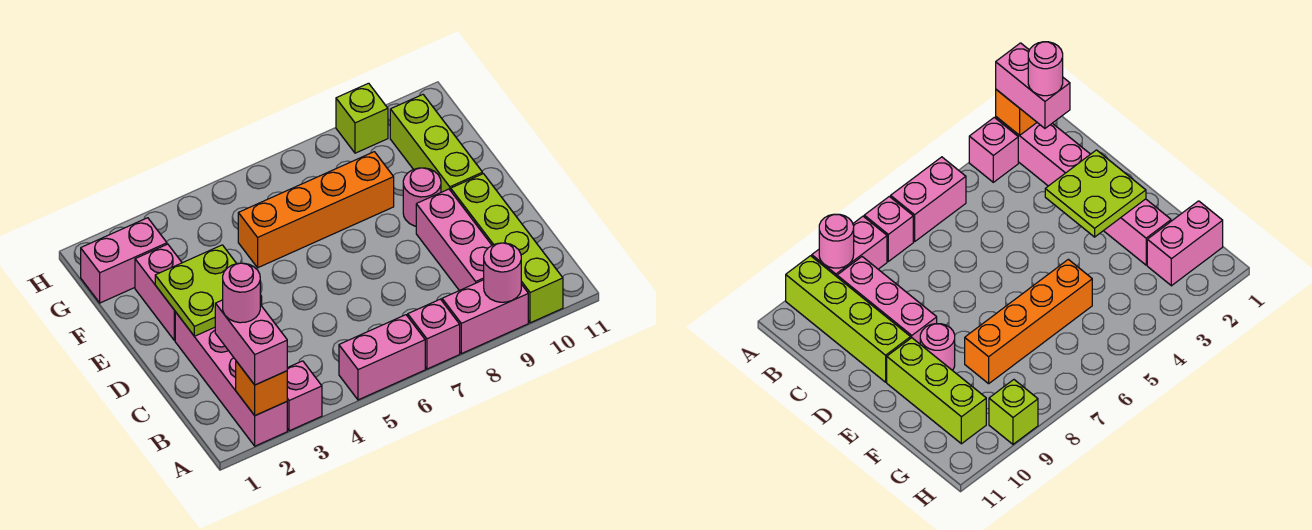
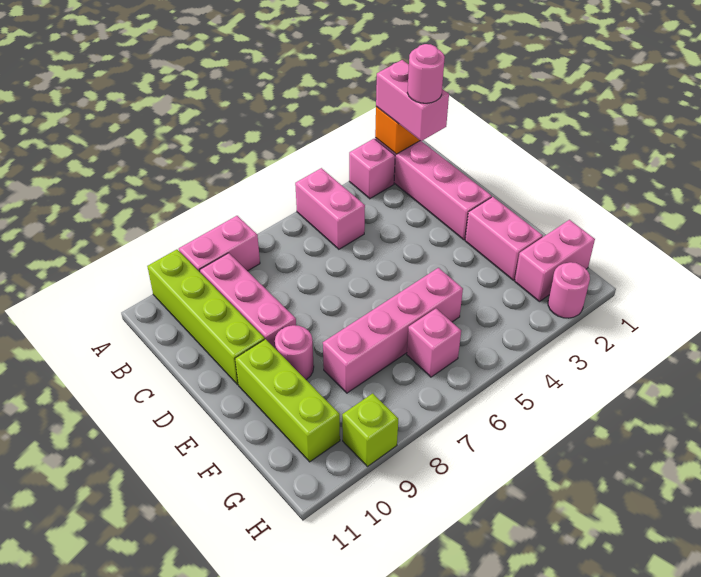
pink brick A5:A6 level 1 -> pink brick A5:B5 level 1
pink brick A7 level 1 -> pink brick G6 level 1
pink round brick A9 level 2 -> pink round brick H2 level 1
lime plate D2:E3 level 2 -> none
orange brick F5:F8 level 1 -> pink brick F5:F8 level 1

